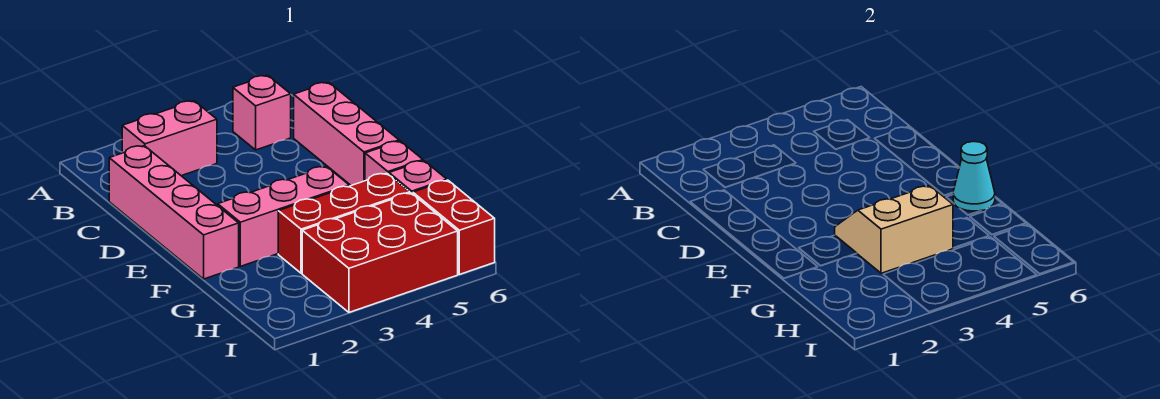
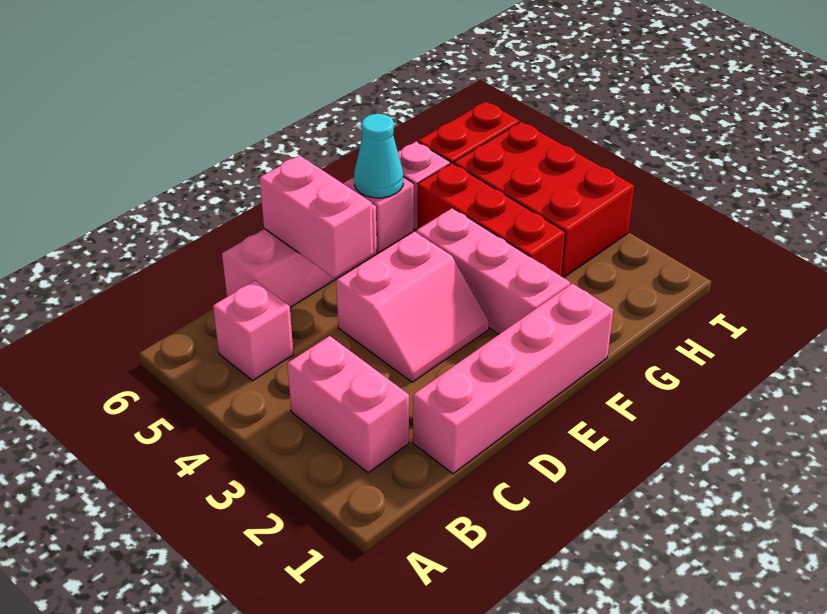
none -> pink slope D3:E4 level 1 top 4
none -> pink brick D5:D6 level 2
tan slope F3:G4 level 2 top G -> none

